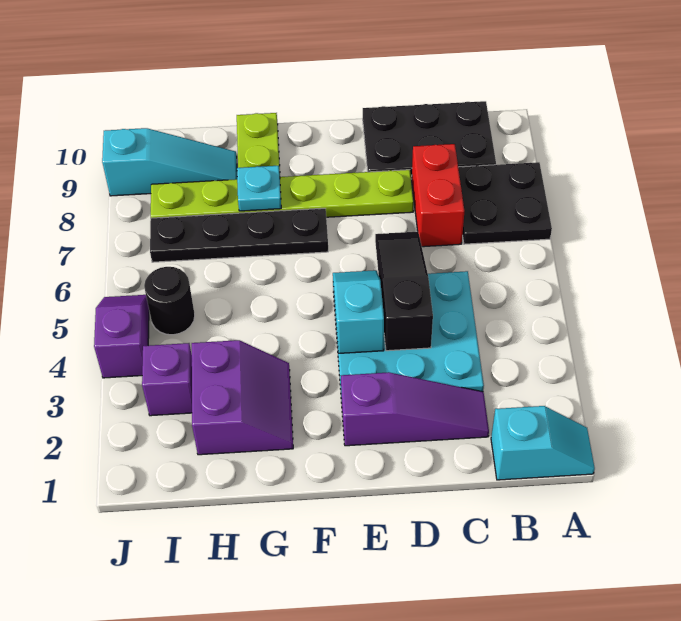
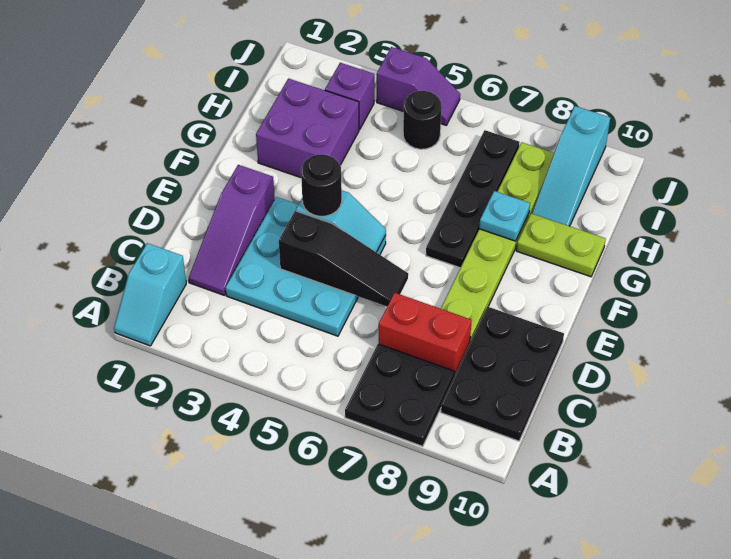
none -> black round brick E4 level 3
purple slope G2:H3 level 1 top H -> purple brick G2:H3 level 1

